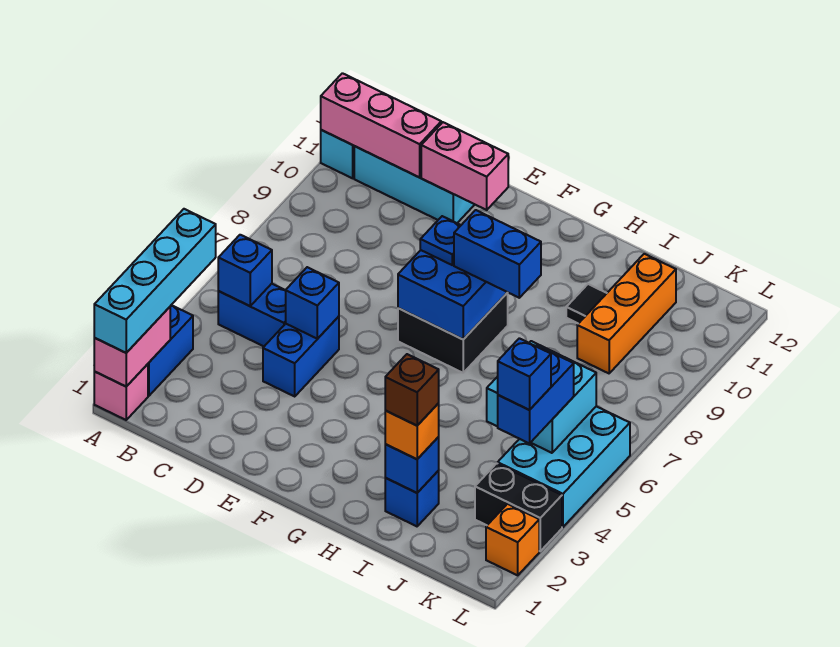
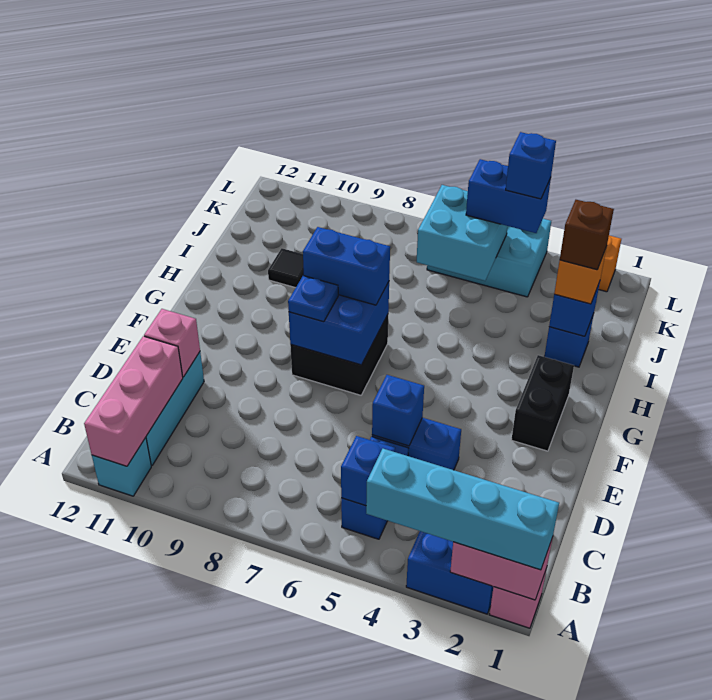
pink brick D11:E11 level 2 -> pink brick D11 level 2
blue brick G8:H8 level 3 -> blue brick G7:G8 level 3
orange brick J9:J11 level 1 -> none
black brick K3:L3 level 1 -> black brick F2:G2 level 1

